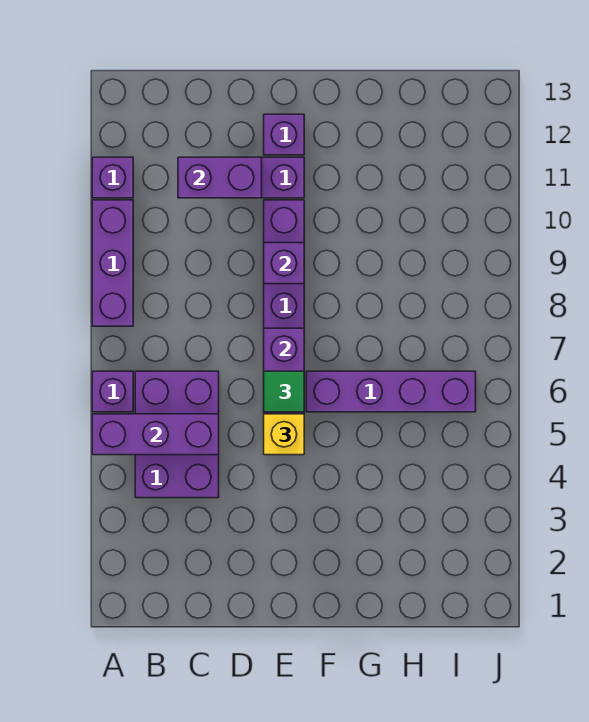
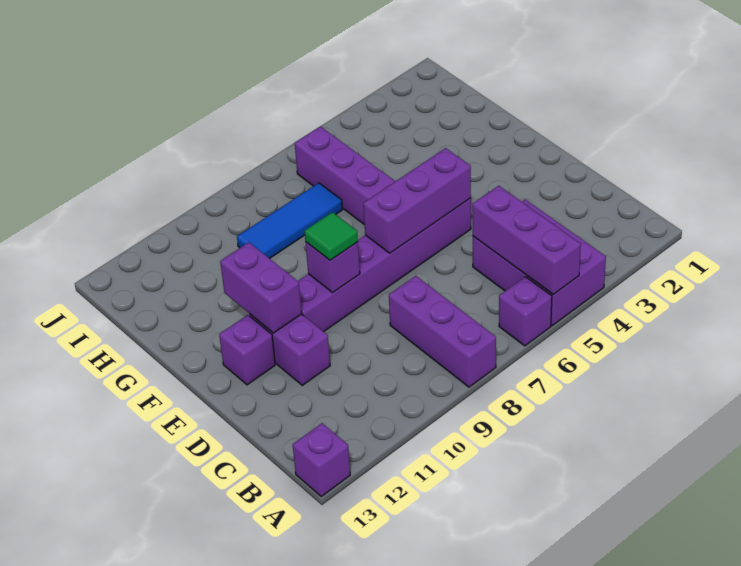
purple brick A8:A10 level 1 -> purple brick A8:C8 level 1
purple brick A11 level 1 -> purple brick A13 level 1
purple brick B4:C6 level 1 -> purple brick A4:C5 level 1
purple brick C11:D11 level 2 -> purple brick E11:F11 level 2
yellow brick E5 level 3 -> none
green tile E6 level 3 -> green tile E9 level 3
none -> blue tile H7:H9 level 1

